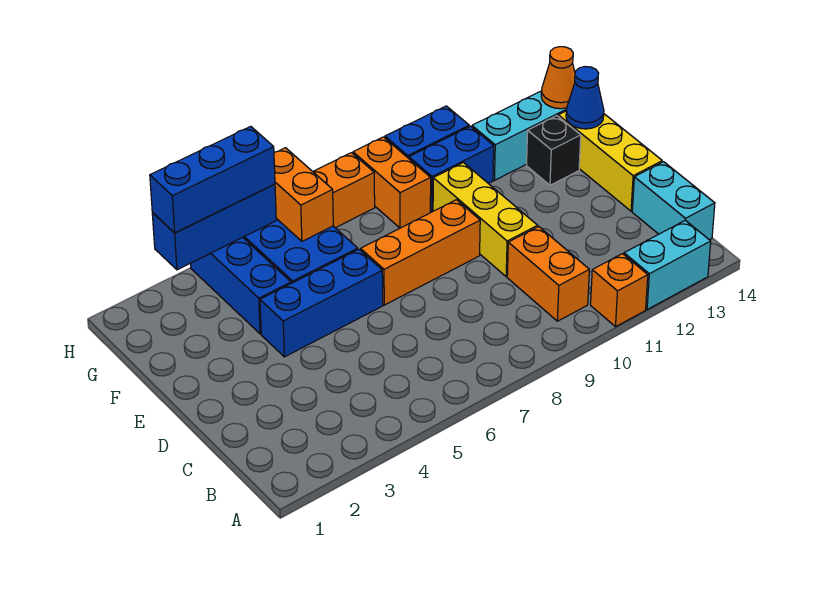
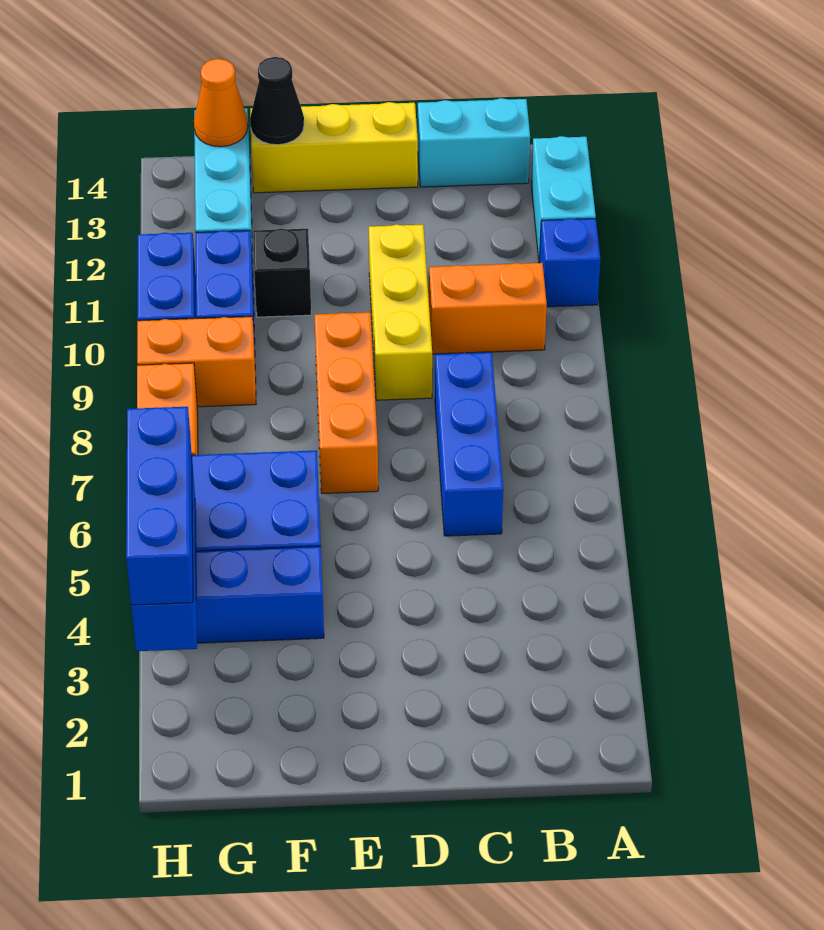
orange brick A11 level 1 -> blue brick A11 level 1
yellow brick D10:F10 level 1 -> yellow brick D9:D11 level 1
blue brick E4:E6 level 1 -> blue brick C6:C8 level 1
black brick F13 level 1 -> black brick F11 level 1
blue cone F14 level 2 -> black cone F14 level 2
orange brick G6:H6 level 2 -> none

